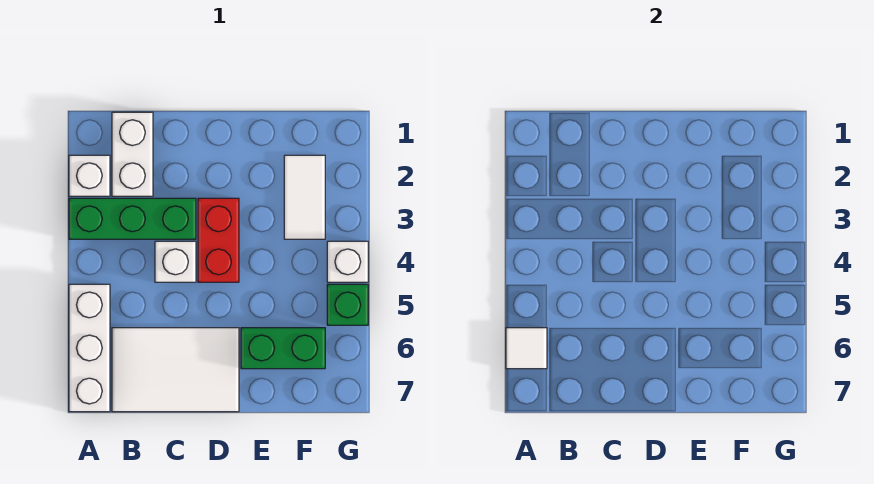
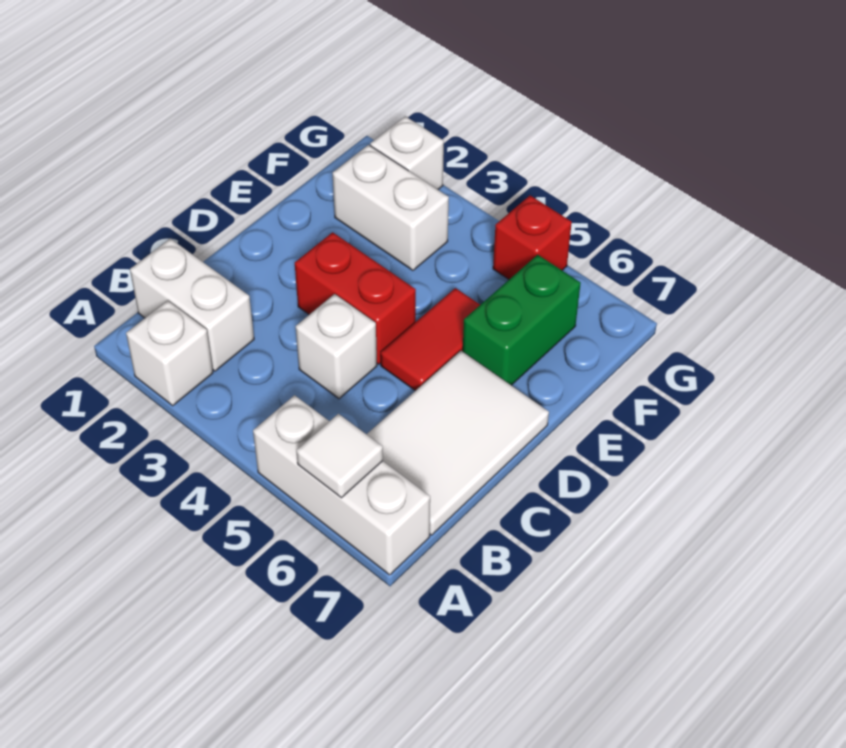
green brick A3:C3 level 1 -> none
none -> red tile D5:E5 level 1
white tile F2:F3 level 1 -> white brick F2:F3 level 1
white brick G4 level 1 -> white brick G2 level 1
green brick G5 level 1 -> red brick G5 level 1

